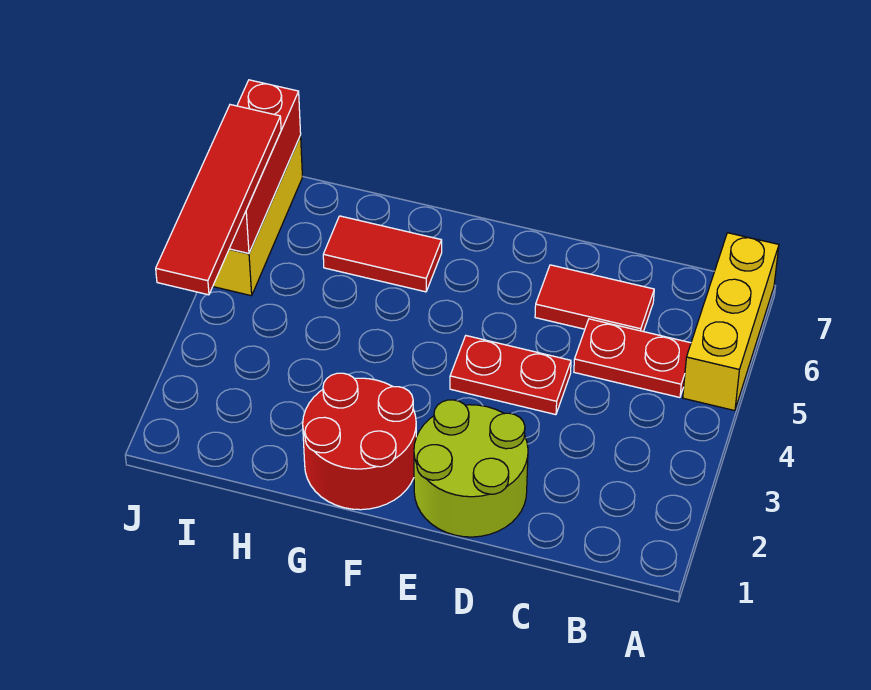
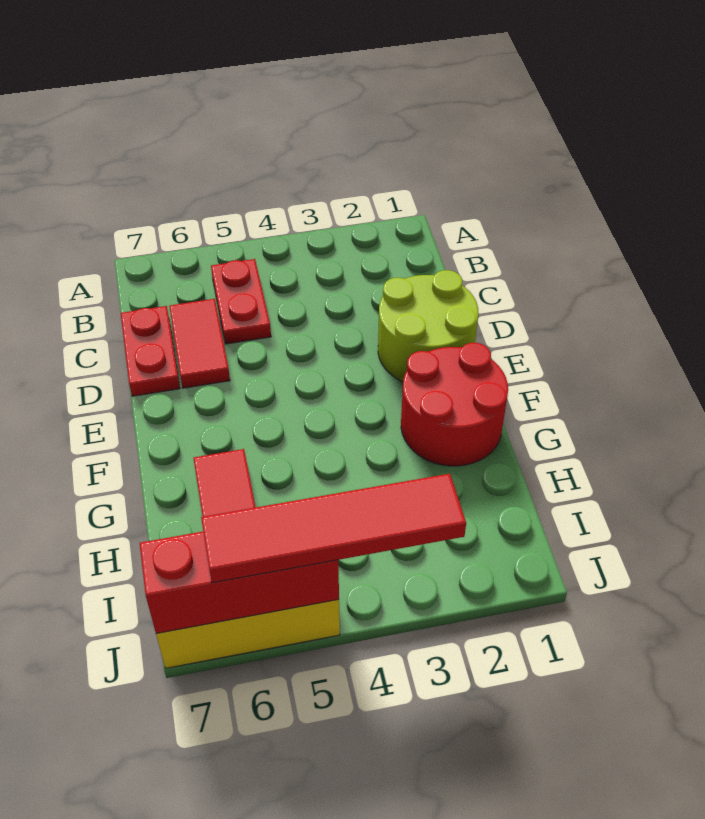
yellow brick A5:A7 level 1 -> none
red plate D4:E4 level 1 -> red plate C7:D7 level 1

